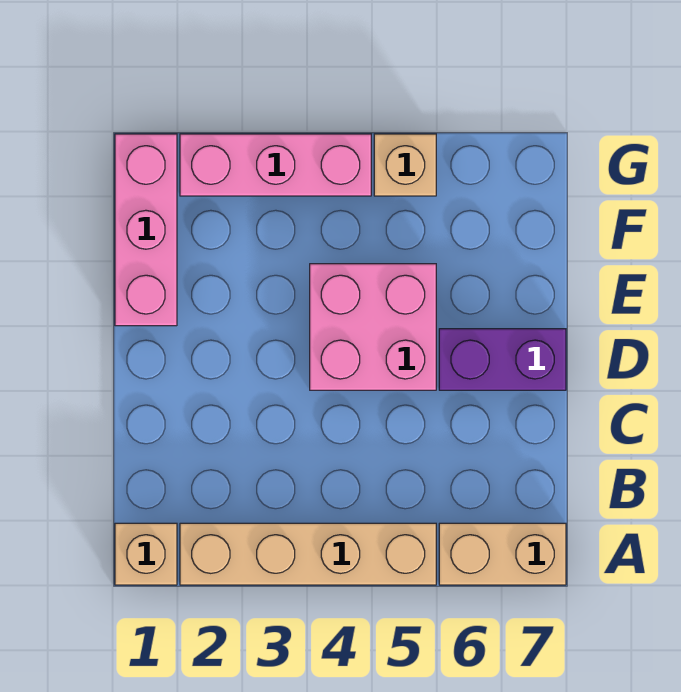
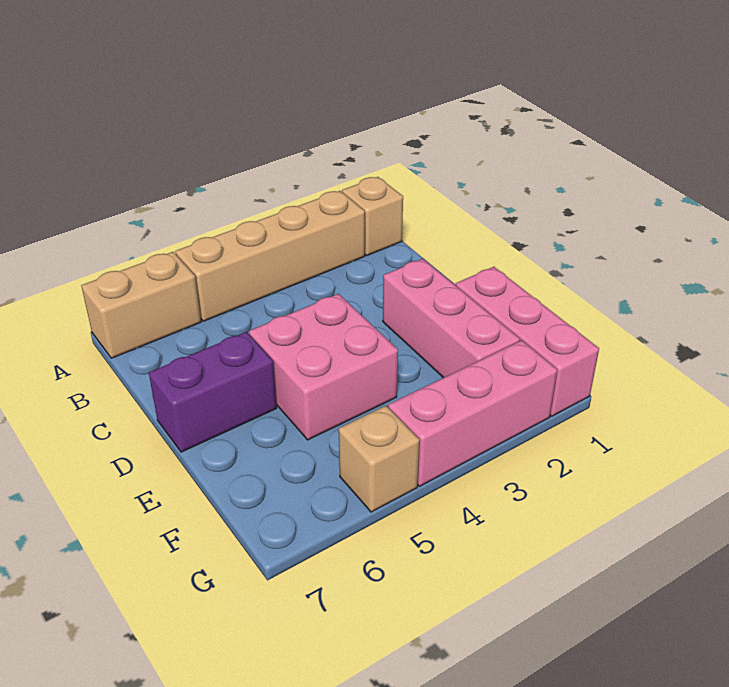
none -> pink brick D2:F2 level 1

